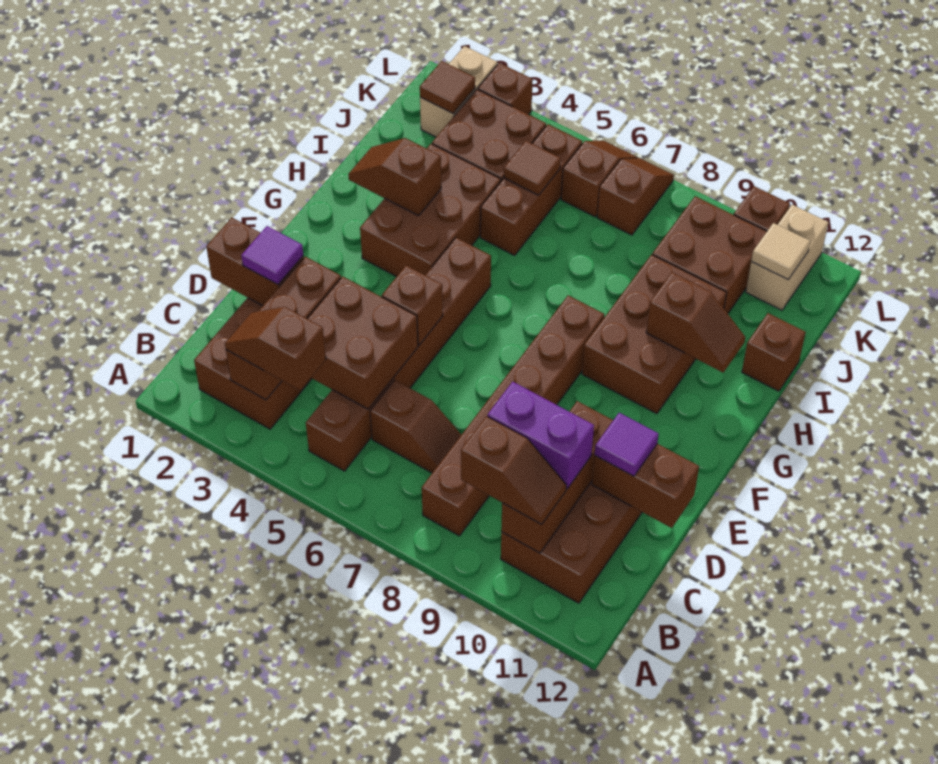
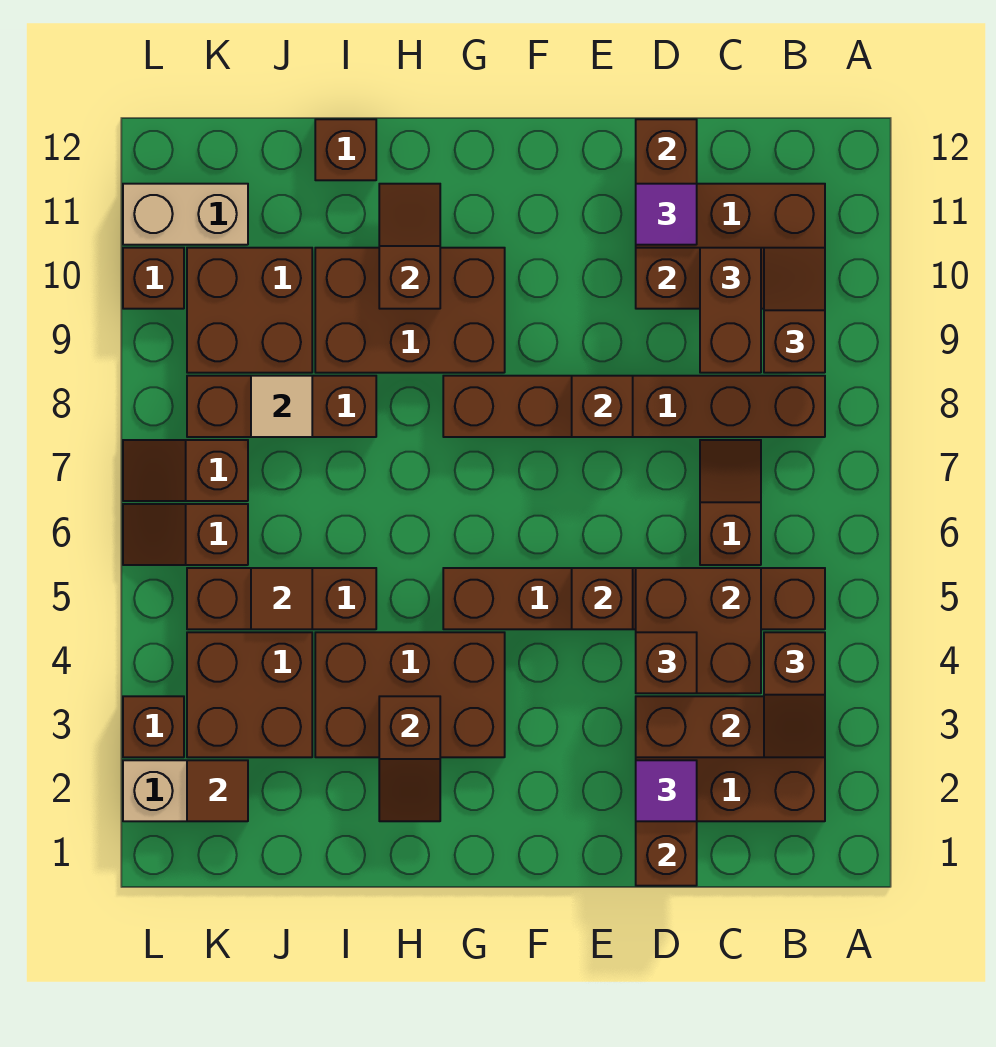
purple brick C9:C10 level 3 -> brown brick C9:C10 level 3
none -> brown brick D4 level 3
none -> brown brick E8 level 2
none -> brown brick I8:K8 level 1
tan tile K11 level 2 -> tan tile J8 level 2

